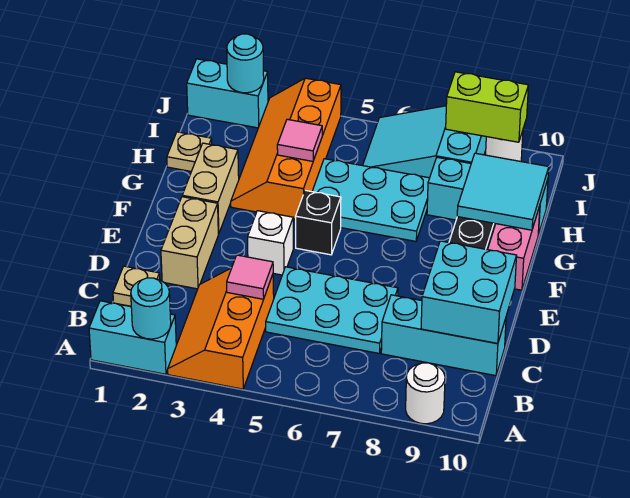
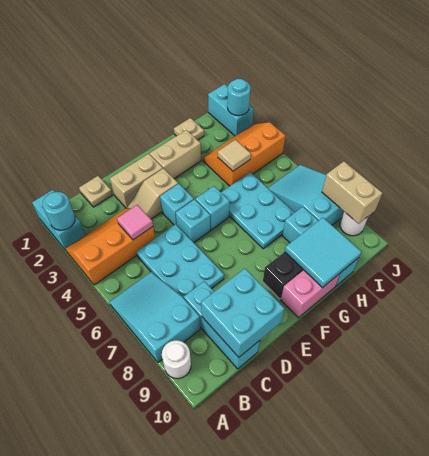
none -> cyan slope A6:B8 level 1 top 8
none -> tan slope D3:E3 level 1 top E
white brick E4 level 1 -> cyan brick E4 level 1
none -> cyan brick E5 level 1
black brick F5 level 1 -> cyan brick F5 level 1
orange slope G3:J4 level 1 top 4 -> orange slope H3:J4 level 1 top 4
pink tile H4 level 2 -> tan tile H4 level 2
lime brick J8:J9 level 2 -> tan brick J8:J9 level 2

